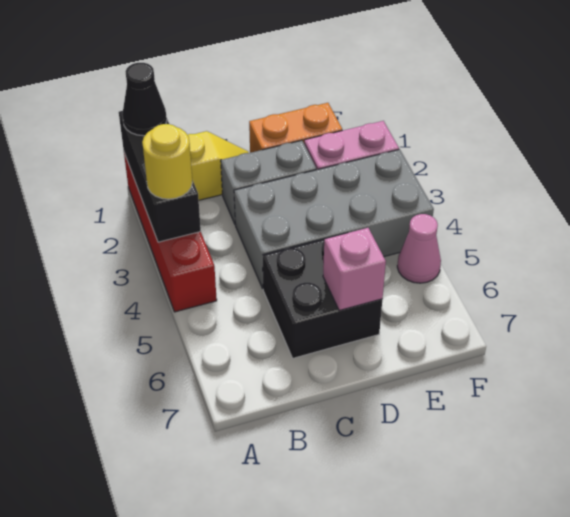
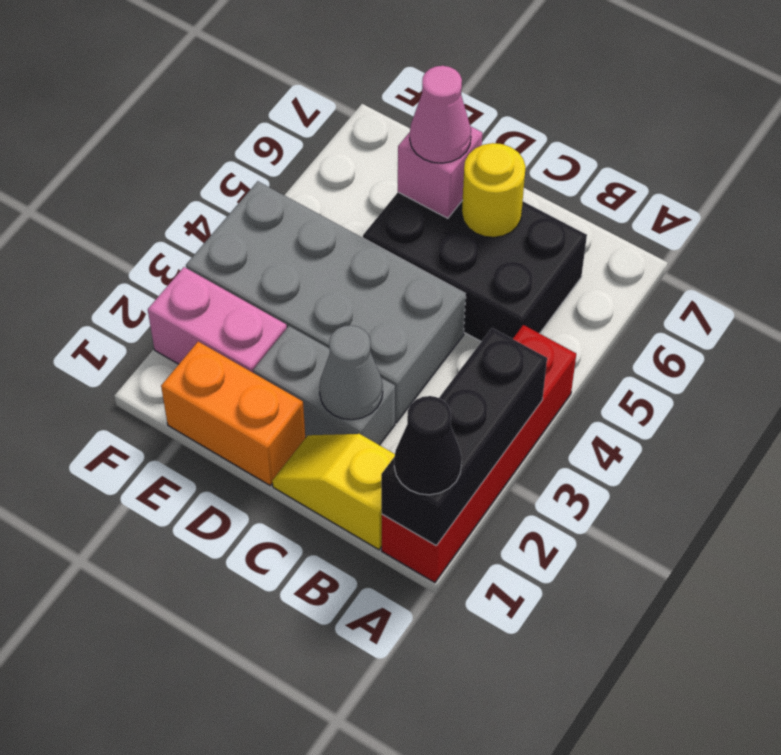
yellow round brick A3 level 3 -> yellow round brick C6 level 2
none -> grey cone C2 level 2
black brick C5:D6 level 1 -> black brick B5:D6 level 1
pink cone F5 level 1 -> pink cone D6 level 3

